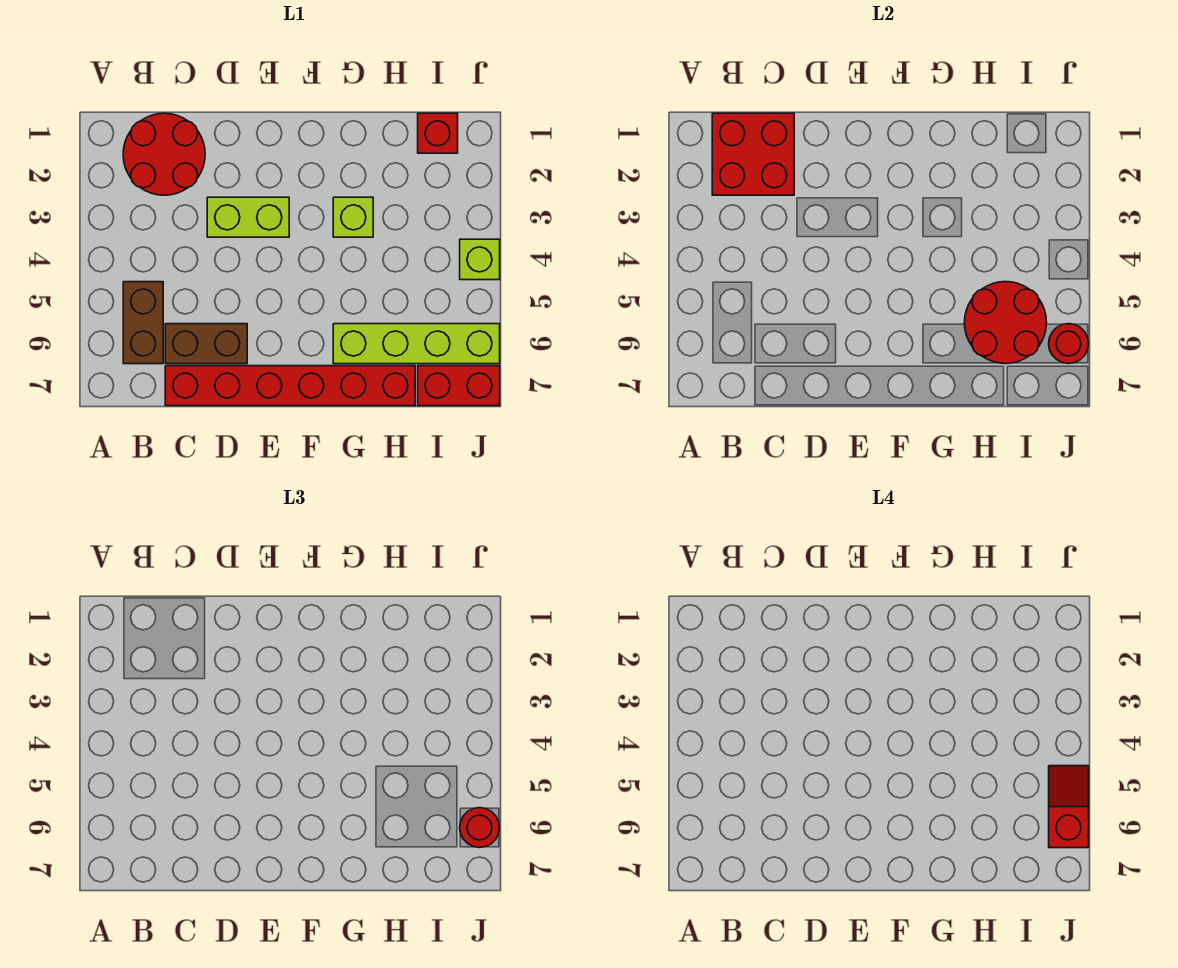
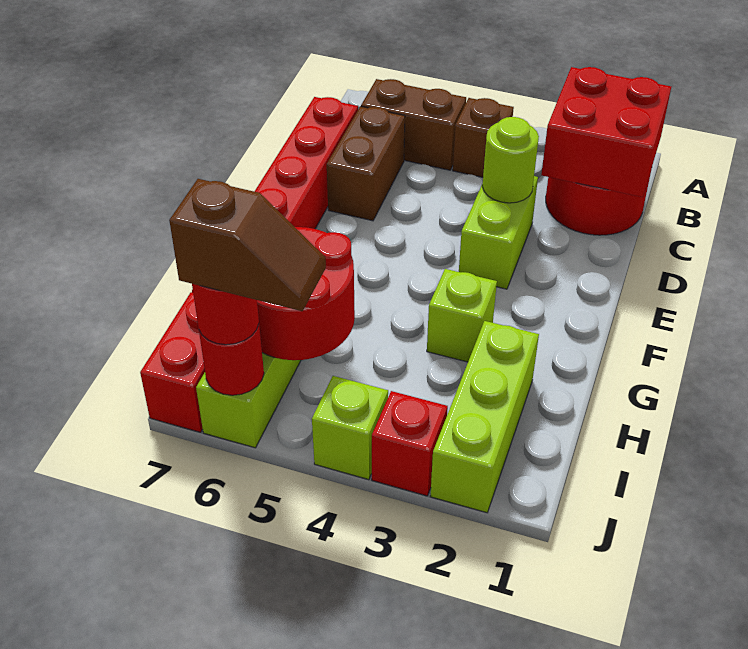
none -> brown brick B4 level 1
none -> lime round brick D3 level 2
none -> lime brick H2:J2 level 1
red brick I1 level 1 -> red brick J3 level 1
red slope J5:J6 level 4 top 6 -> brown slope J5:J6 level 4 top 6

